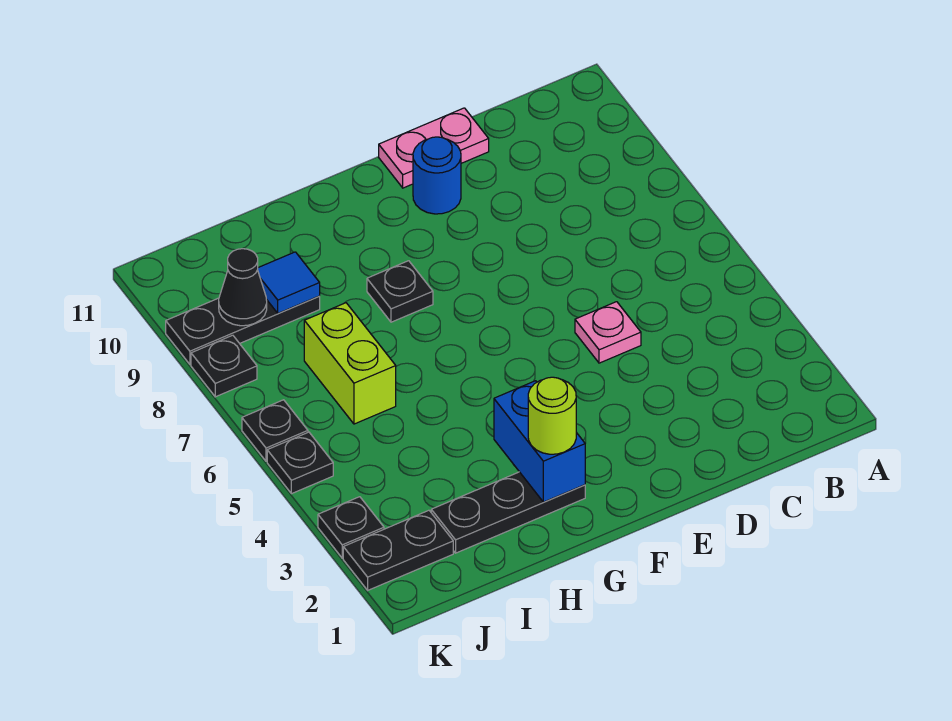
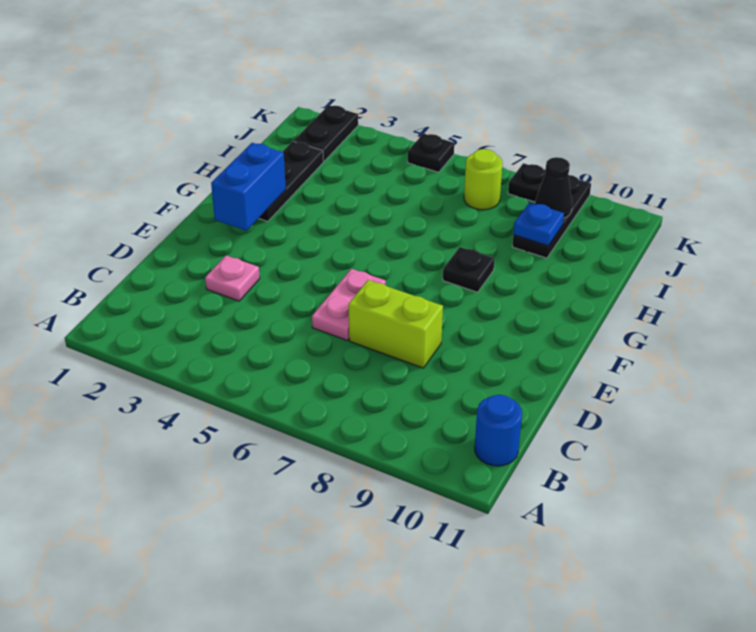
pink plate D5 level 1 -> pink plate D3 level 1
pink plate D11:E11 level 1 -> pink plate D6:E6 level 1
blue round brick E10 level 1 -> blue round brick B11 level 1
blue brick G2:G3 level 2 -> blue brick F2:G2 level 2
lime round brick G2 level 3 -> lime round brick J7 level 1
lime brick I6:I7 level 1 -> lime brick D7:D8 level 1
blue tile I9 level 2 -> blue plate I9 level 2
black plate K3 level 1 -> none
black plate K6 level 1 -> none

